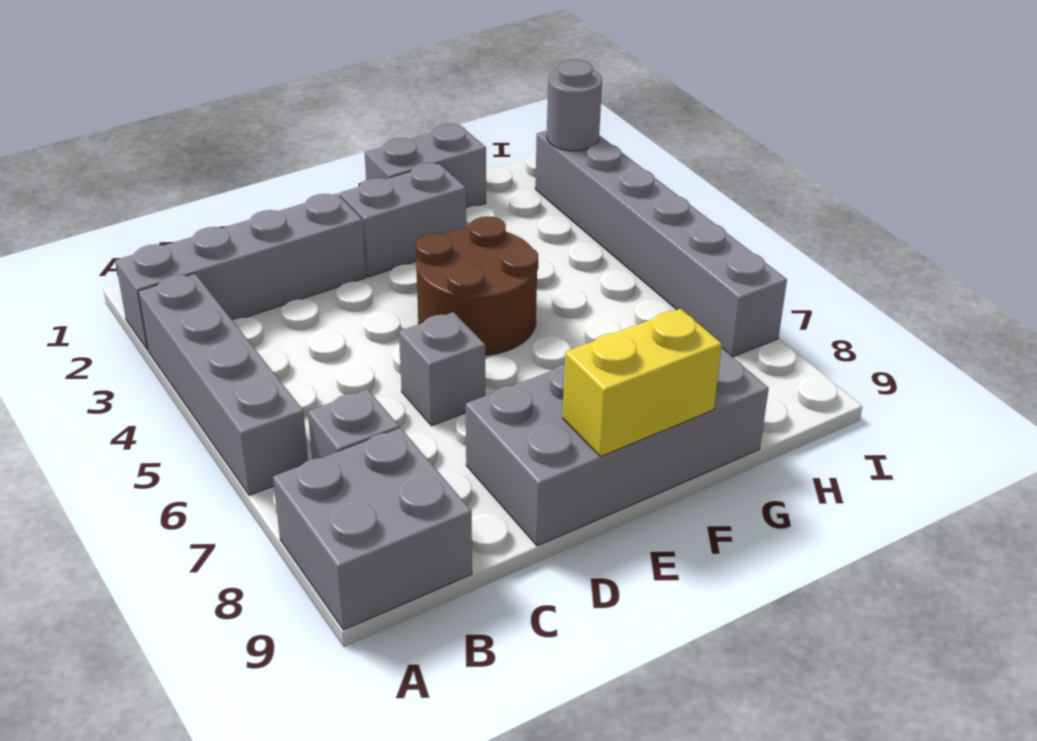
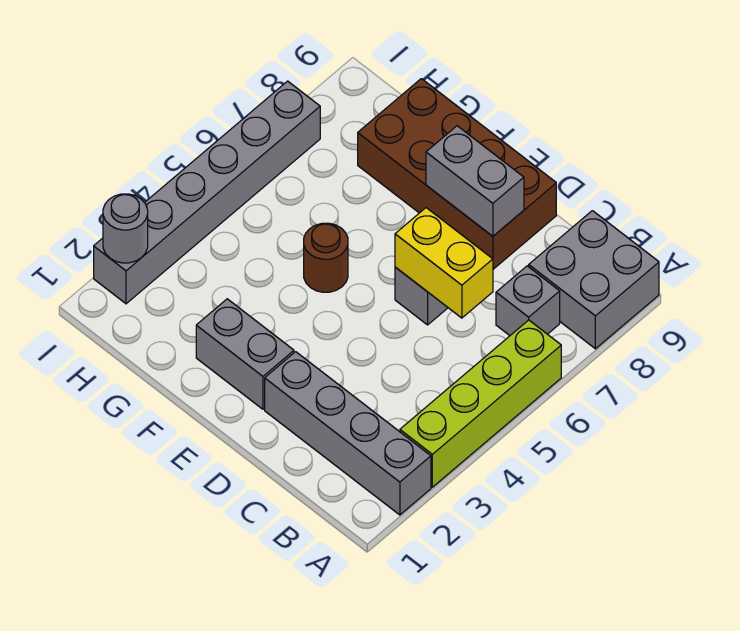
grey brick A3:A6 level 1 -> lime brick A3:A6 level 1
grey brick D8:G9 level 1 -> brown brick D8:G9 level 1
brown round brick E4:F5 level 1 -> brown round brick F5 level 1
yellow brick E9:F9 level 2 -> yellow brick C6:D6 level 2
grey brick F1:G1 level 1 -> grey brick D8:E8 level 2

